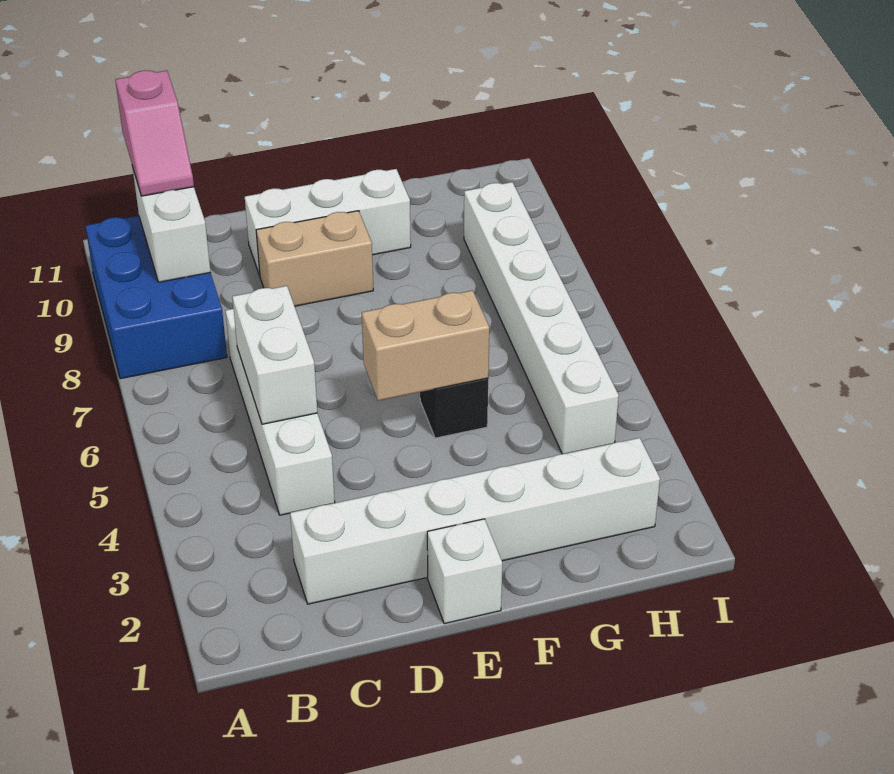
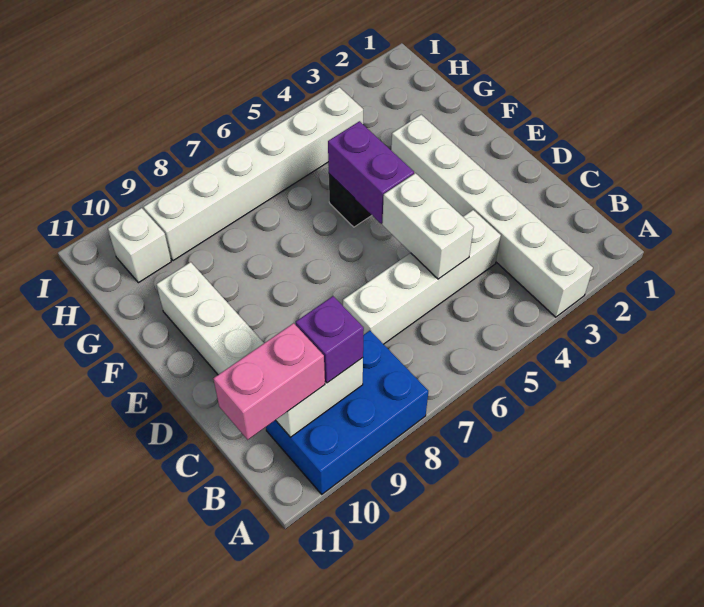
none -> purple brick B9 level 3
pink slope B10:B11 level 3 top 11 -> pink brick B10:B11 level 3
white brick C2:H2 level 1 -> white brick A3:F3 level 1
white brick C5:C6 level 2 -> white brick C5:D5 level 2
tan brick D9:E9 level 1 -> none
white brick E1 level 1 -> white brick H10 level 1
tan brick E5:F5 level 2 -> purple brick E5:F5 level 2

